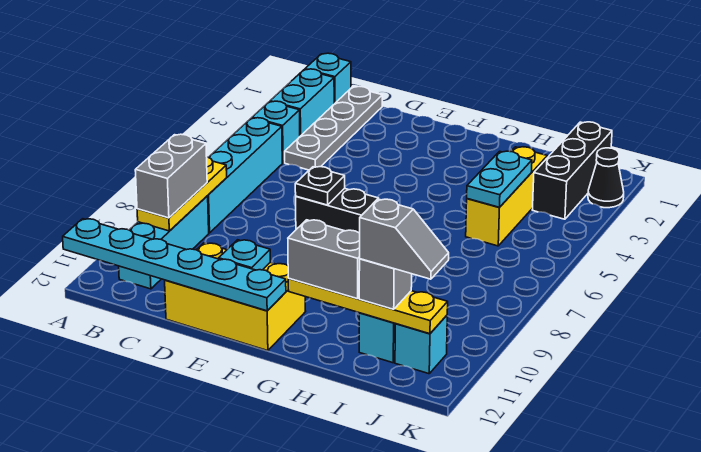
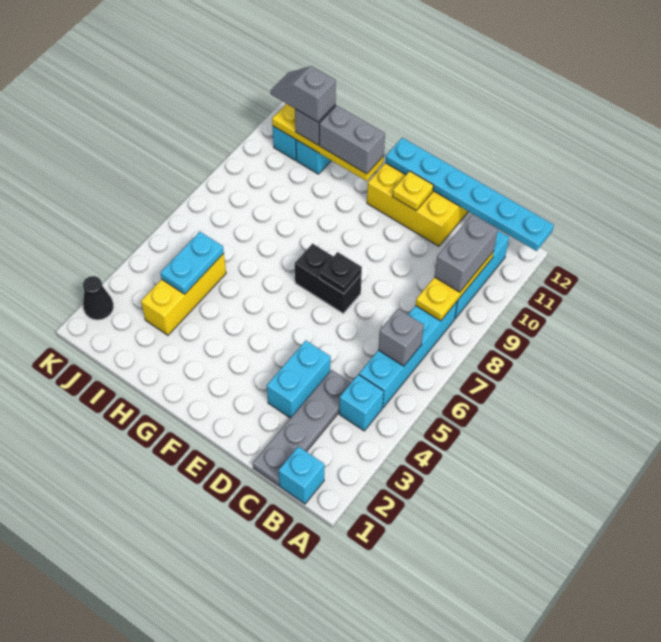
cyan brick B2:B3 level 1 -> cyan brick D3:D4 level 1
none -> grey brick B6 level 2
cyan plate E11 level 2 -> yellow plate E11 level 2
black brick J1:J3 level 1 -> none

